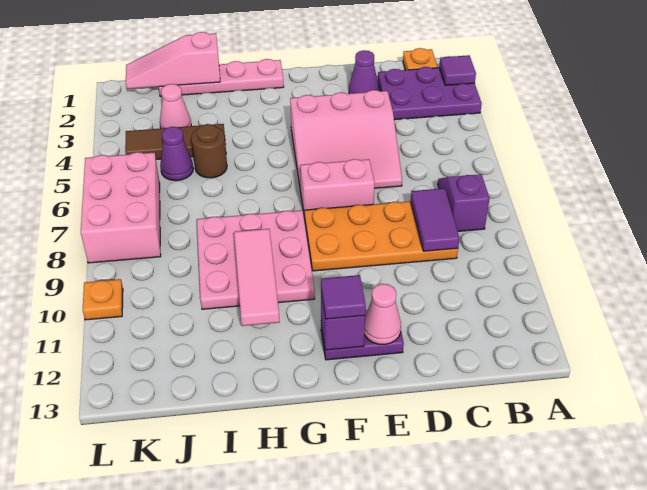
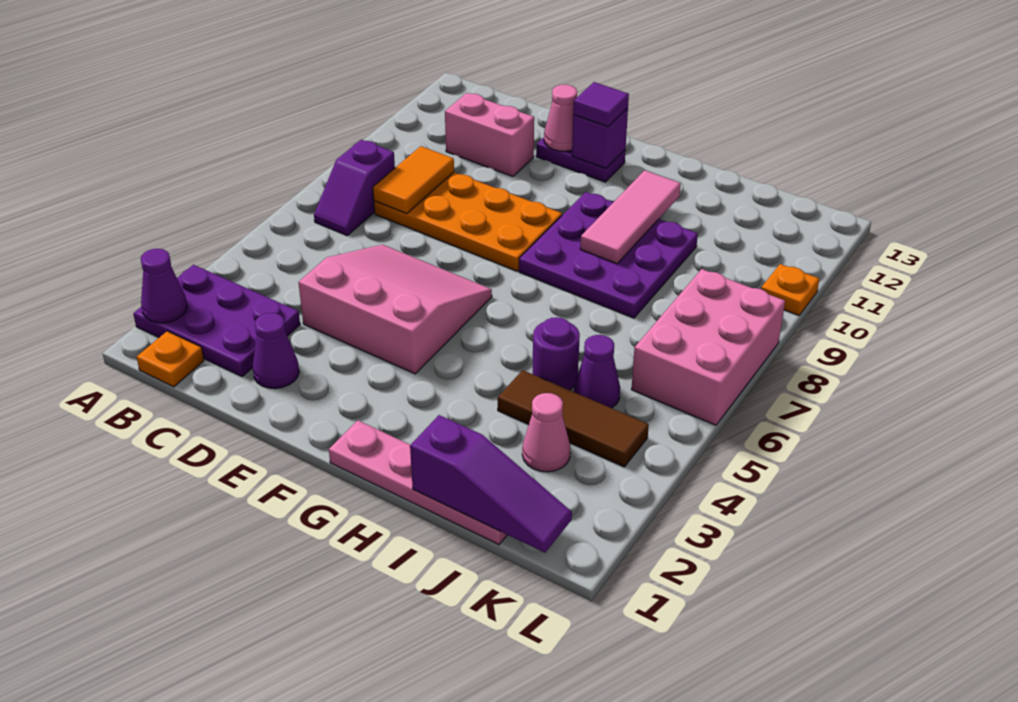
purple tile A2 level 2 -> purple cone A2 level 2
purple tile C8:C9 level 2 -> orange tile C8:C9 level 2
pink brick E7:F7 level 1 -> pink brick C11:D11 level 1
pink plate G8:I10 level 1 -> purple plate G8:I10 level 1
pink slope I1:K1 level 2 top I -> purple slope I1:K1 level 2 top I
brown round brick I5 level 1 -> purple round brick I5 level 1

